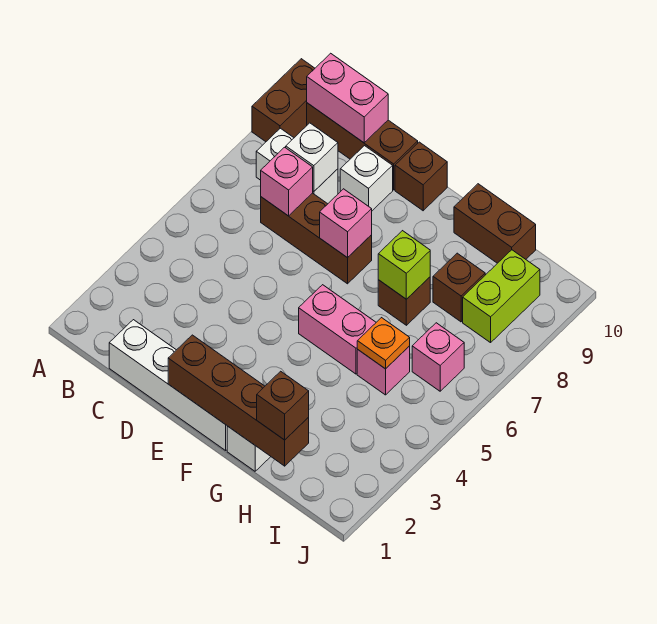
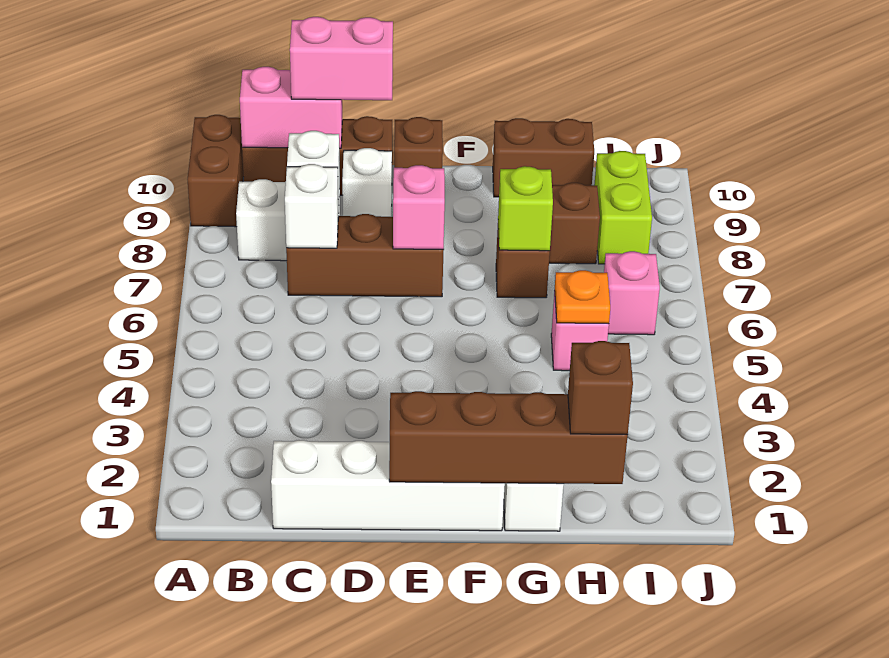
pink brick C7 level 2 -> white brick C7 level 2
pink brick F5:G5 level 1 -> pink brick C10:D10 level 3

